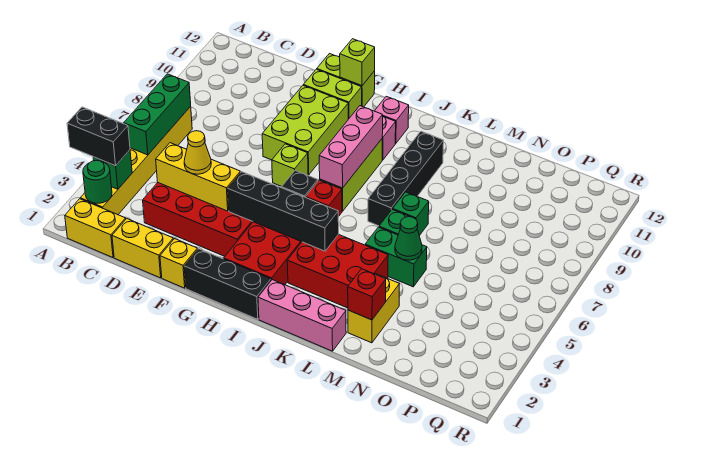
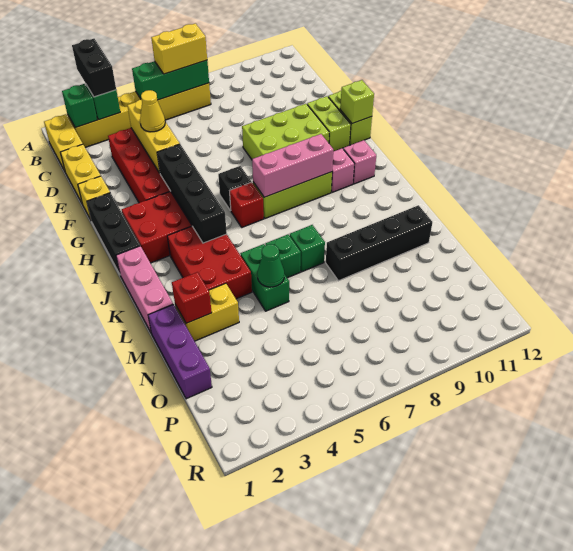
green round brick B2 level 2 -> green brick B2 level 2
none -> yellow brick B6:B7 level 3
lime brick G7 level 1 -> none
black brick K7:K10 level 1 -> black brick M8:M11 level 1
none -> purple brick M1:O1 level 1

